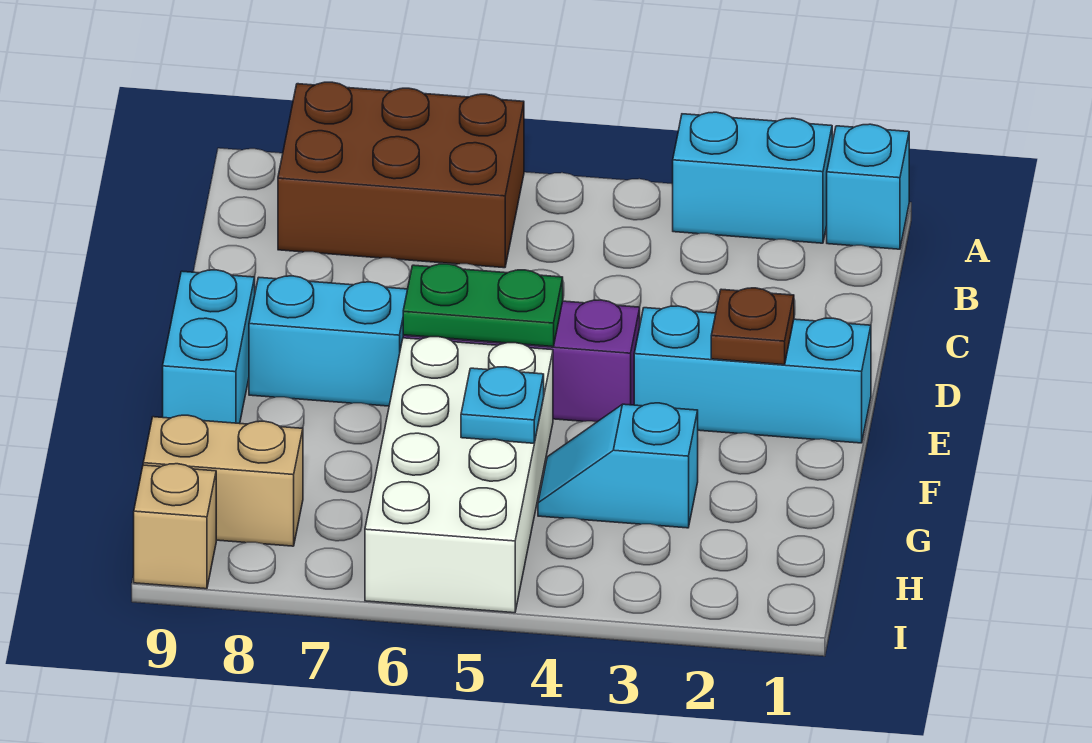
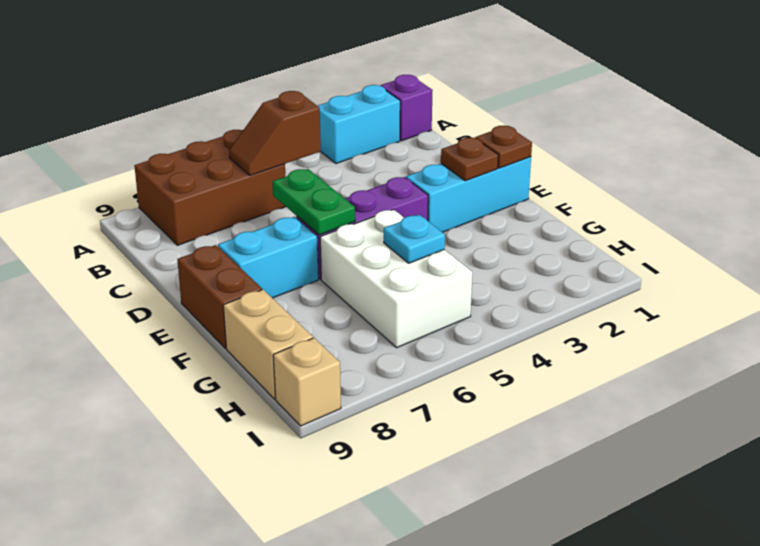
cyan brick A1 level 1 -> purple brick A1 level 1
none -> brown slope B5:B6 level 2 top 5
none -> brown plate E1 level 2
green plate E5:E6 level 2 -> green plate D6:E6 level 2
cyan brick E9:F9 level 1 -> brown brick E9:F9 level 1
white brick F5:I6 level 1 -> white brick F5:H6 level 1
cyan slope G3:G4 level 1 top 3 -> none
tan brick H8:H9 level 1 -> tan brick G9:H9 level 1

